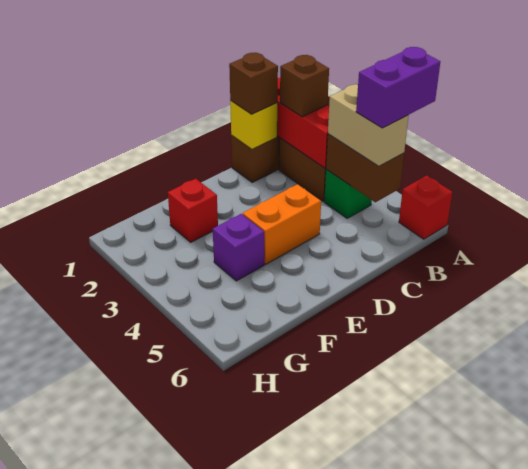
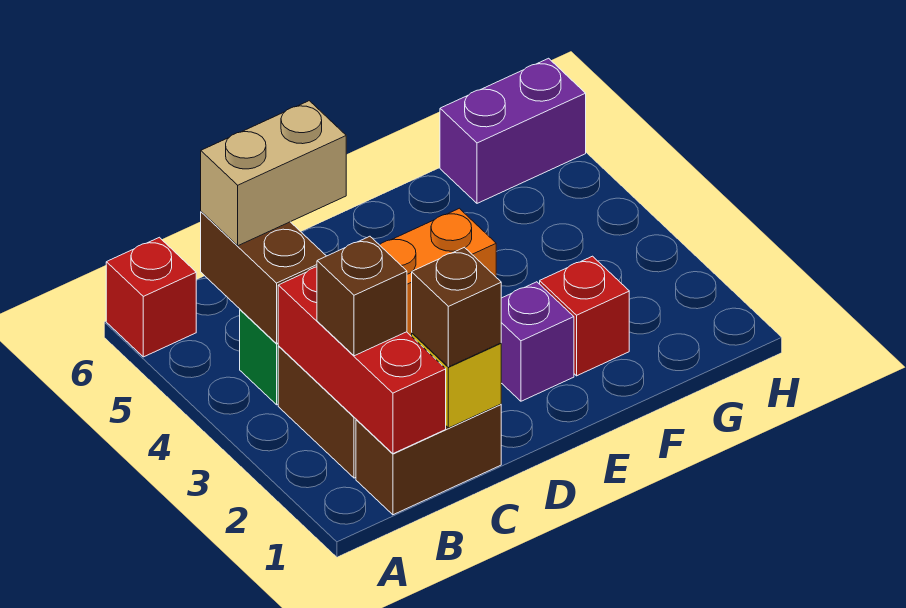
purple brick A5:B5 level 4 -> purple brick G6:H6 level 1
tan brick B4:B5 level 3 -> tan brick B5:C5 level 3
purple brick F4 level 1 -> purple brick E2 level 1

